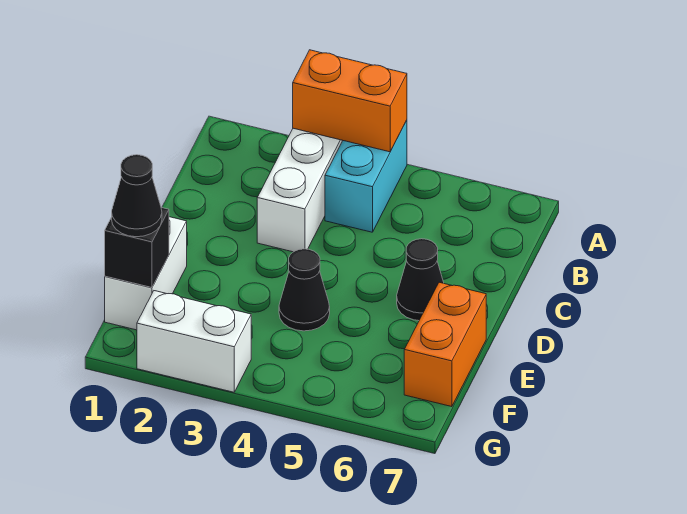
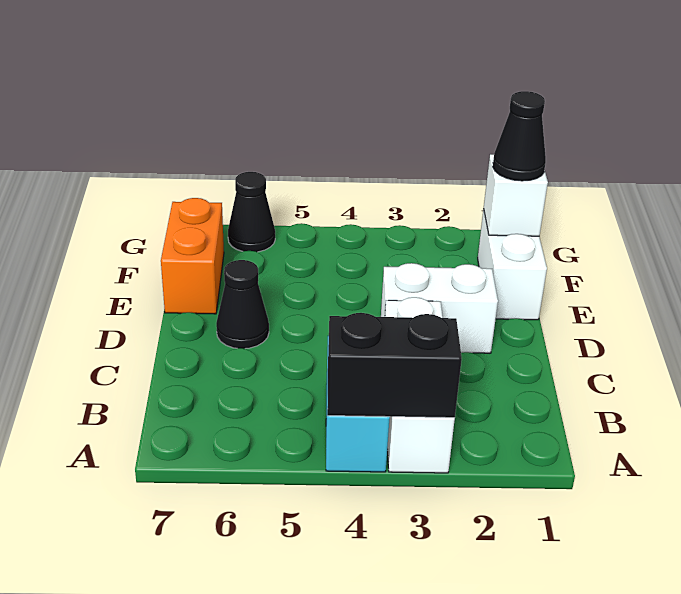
orange brick A3:A4 level 2 -> black brick A3:A4 level 2
black cone E4 level 1 -> black cone G6 level 1
black brick F1 level 2 -> white brick F1 level 2
white brick G2:G3 level 1 -> white brick D2:D3 level 1

